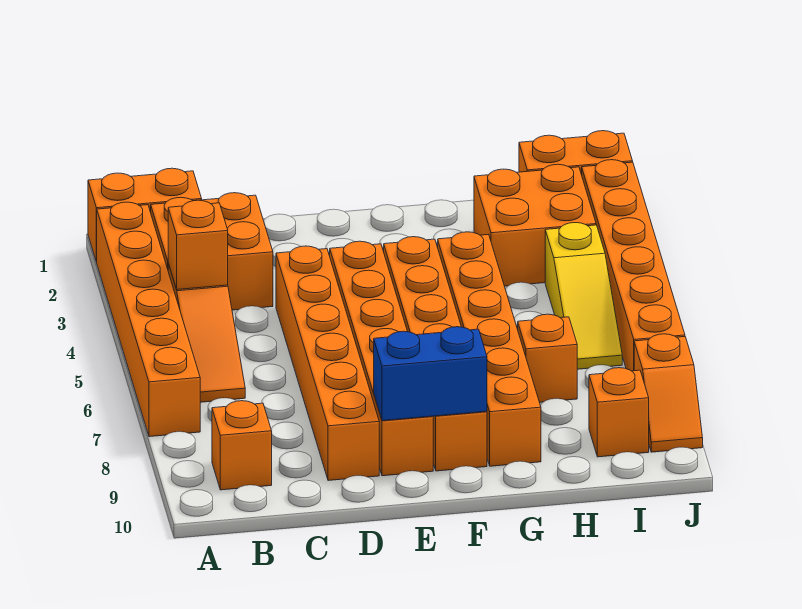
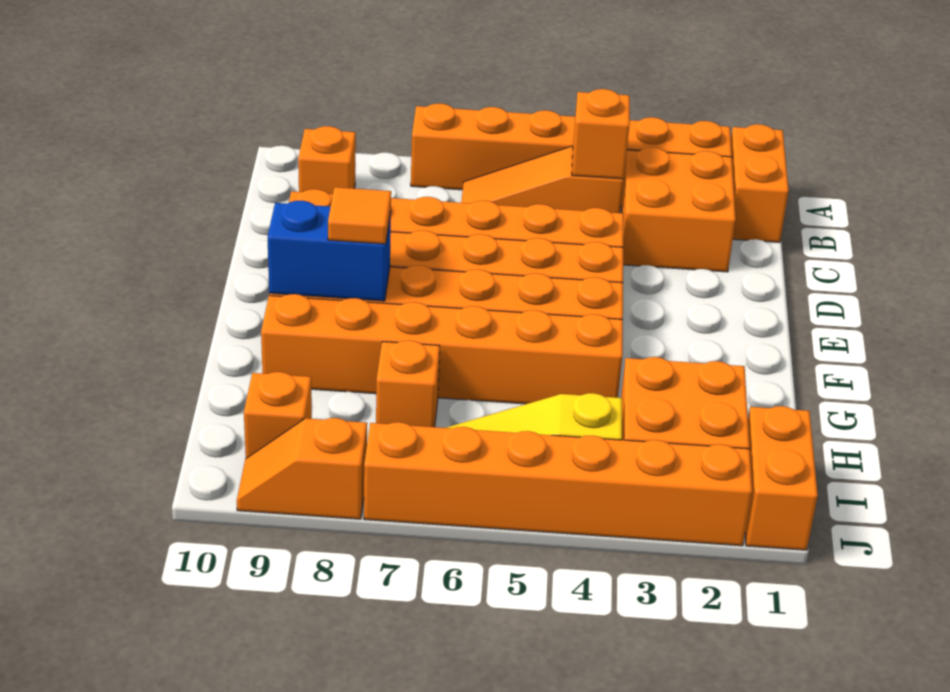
blue brick E9:F9 level 2 -> blue brick F8:F9 level 2
none -> orange tile F8 level 3

